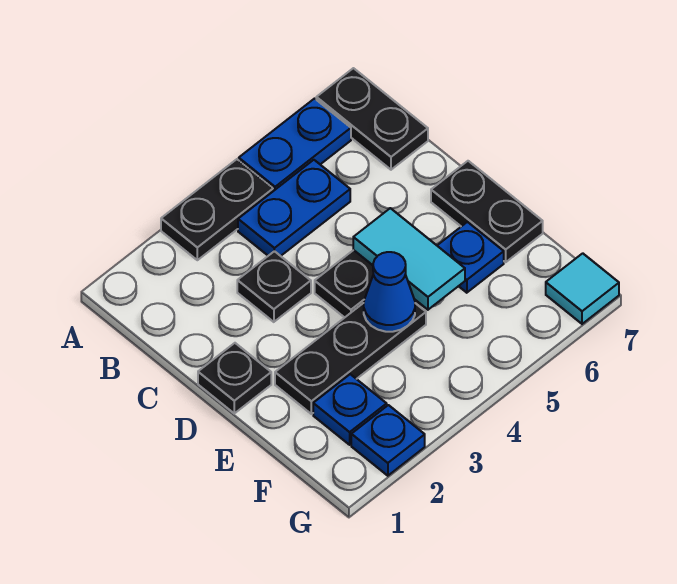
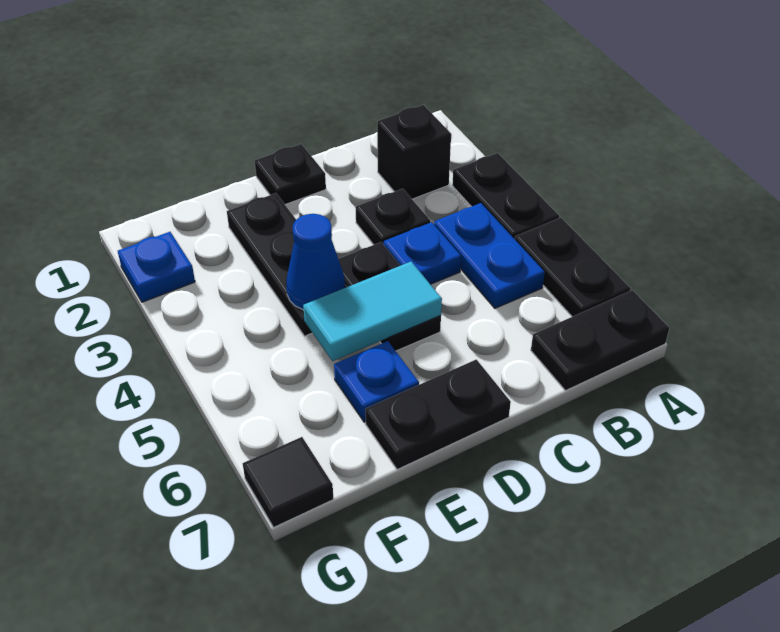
blue plate A5:A6 level 1 -> black plate A5:A6 level 1
none -> black brick B2 level 1
blue plate F2 level 1 -> blue plate C4 level 1
cyan tile G7 level 1 -> black tile G7 level 1

